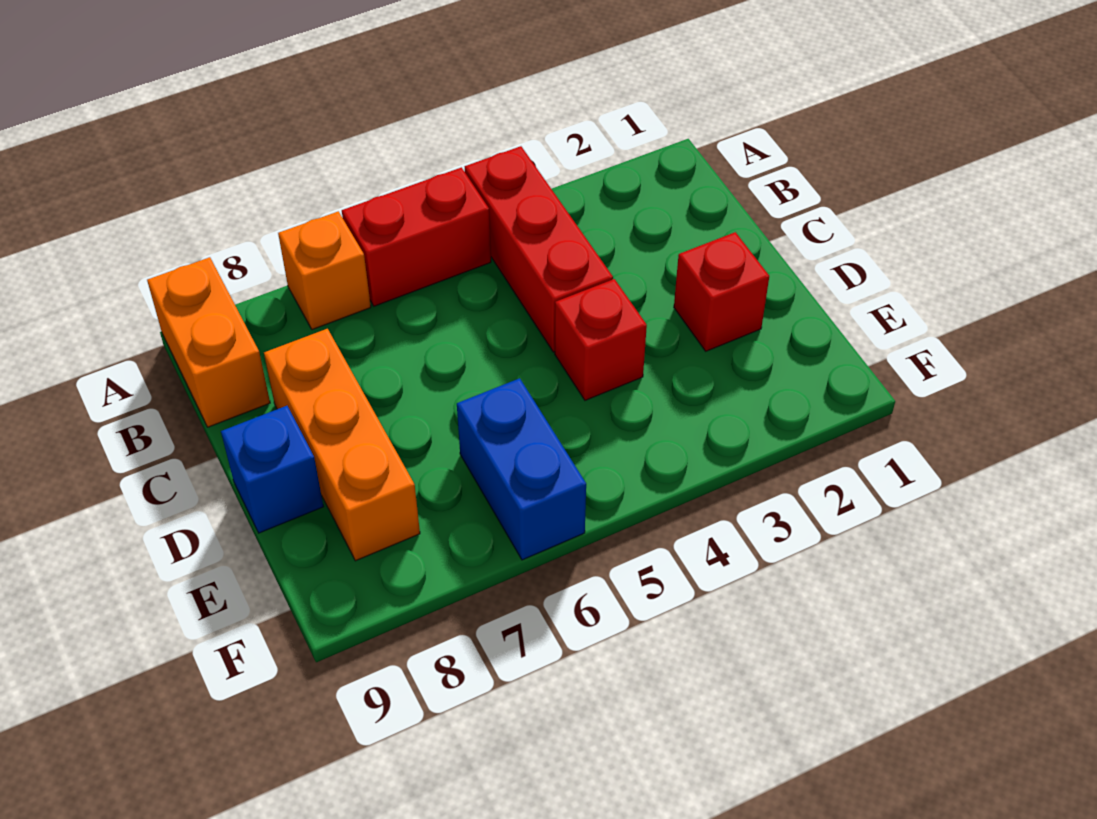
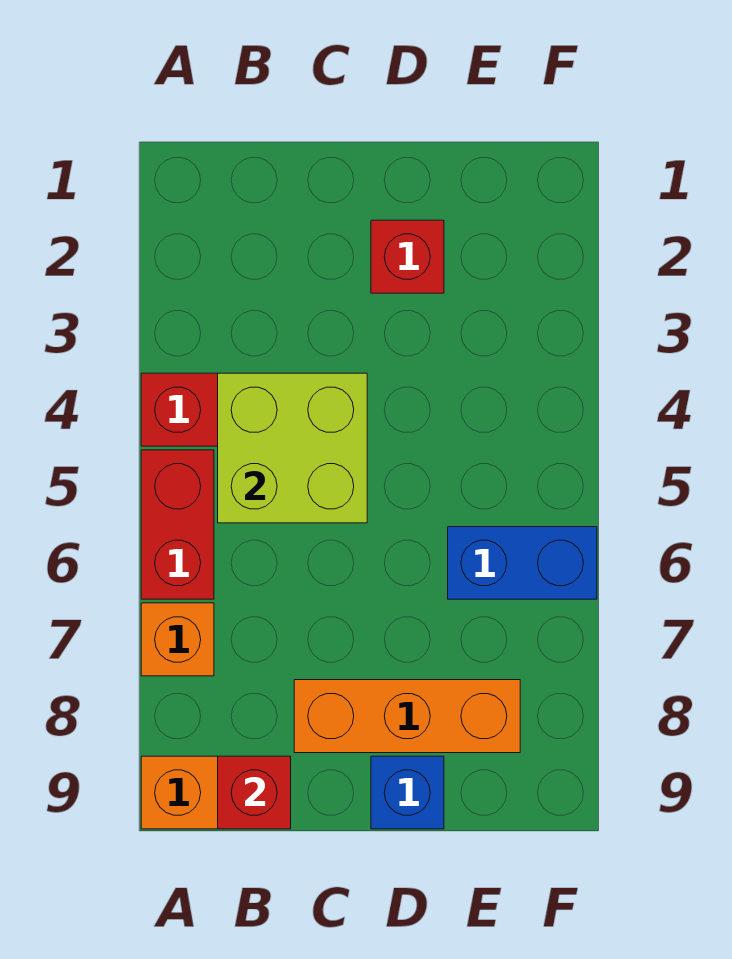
none -> lime brick B4:C5 level 2
red brick D4 level 1 -> red brick B9 level 2

